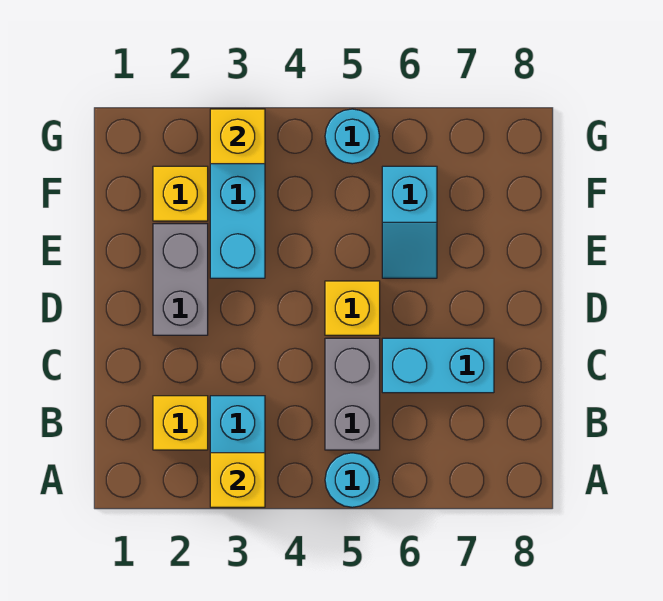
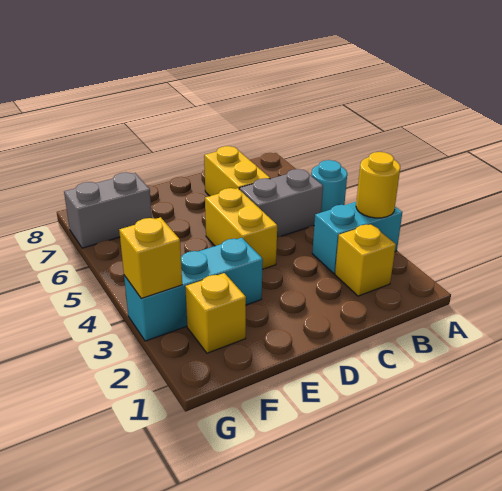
yellow brick A3 level 2 -> yellow round brick A3 level 2
cyan brick C6:C7 level 1 -> yellow brick C6:C7 level 1
grey brick D2:E2 level 1 -> grey brick F7:G7 level 1
yellow brick D5 level 1 -> yellow brick D4:D5 level 1
cyan slope E6:F6 level 1 top F -> none
cyan round brick G5 level 1 -> none

